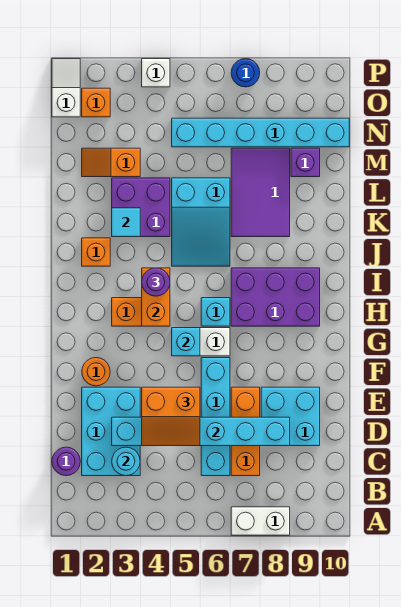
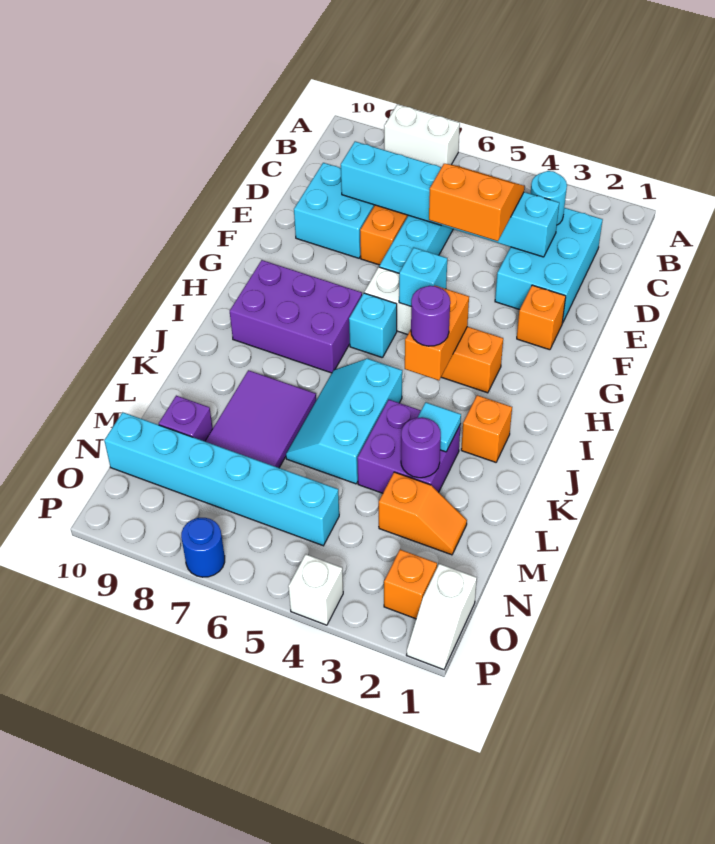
purple round brick C1 level 1 -> purple round brick L3 level 2
orange round brick F2 level 1 -> orange brick F2 level 1
cyan slope J5:L6 level 1 top L -> cyan slope J5:L6 level 1 top 5

